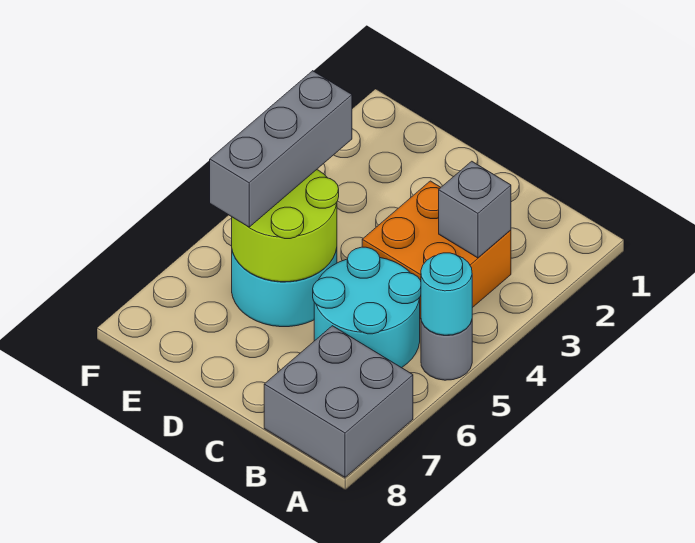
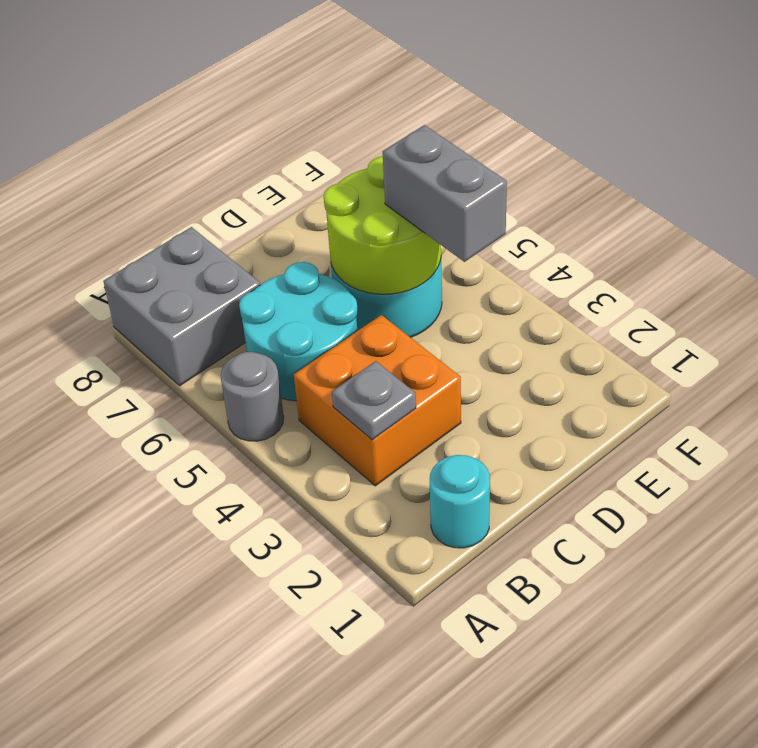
cyan round brick A5 level 2 -> cyan round brick B1 level 1
grey brick B3 level 2 -> grey plate B3 level 2
grey brick E4:E6 level 3 -> grey brick E4:E5 level 3

